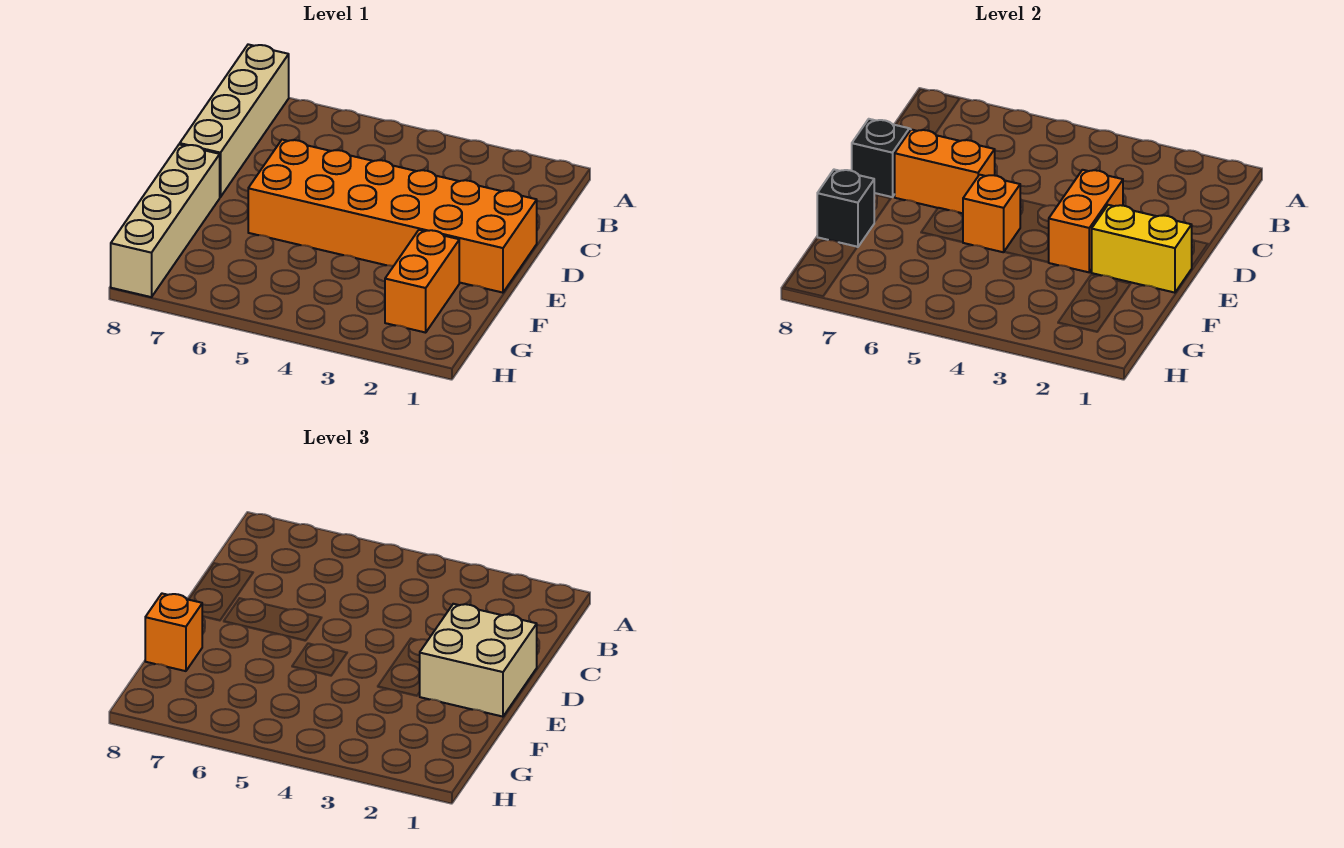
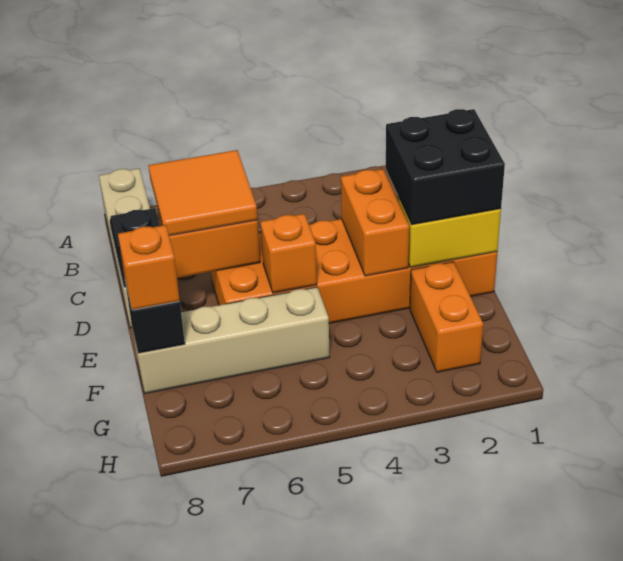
none -> orange tile C6:D7 level 3
tan brick D1:E2 level 3 -> black brick D1:E2 level 3
tan brick E8:H8 level 1 -> tan brick F5:F8 level 1

